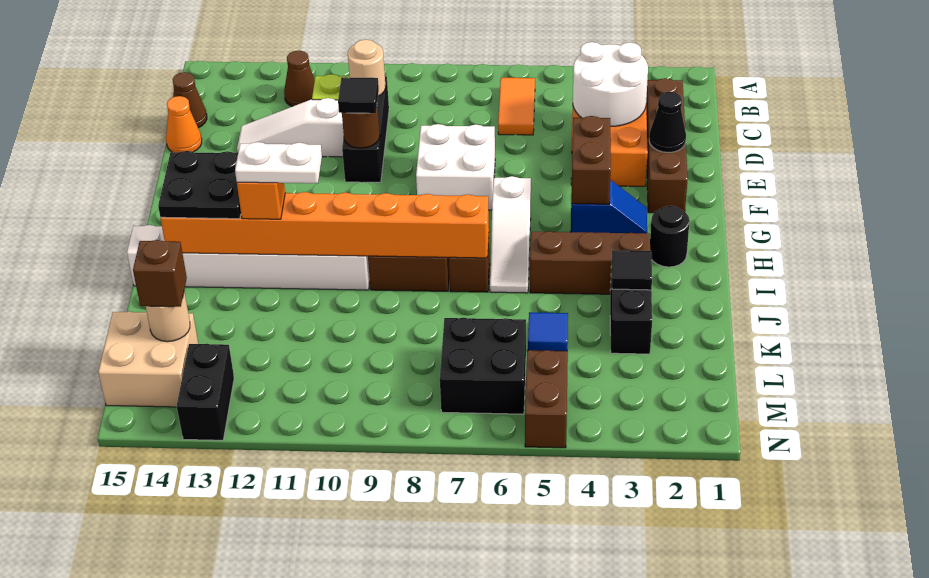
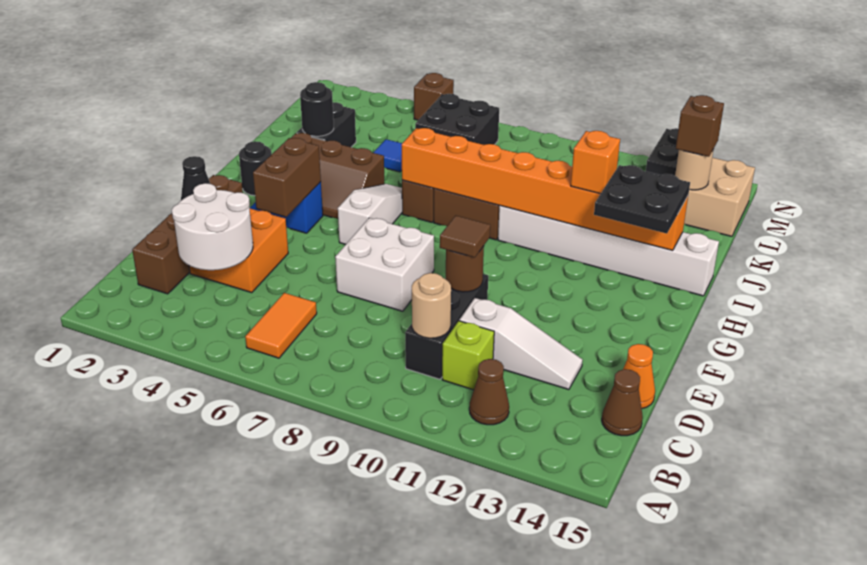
black tile E10 level 3 -> brown tile E10 level 3
white plate I11:I12 level 4 -> none
black tile J3 level 2 -> black round brick J3 level 2
brown brick M5:N5 level 1 -> brown brick N5 level 1

